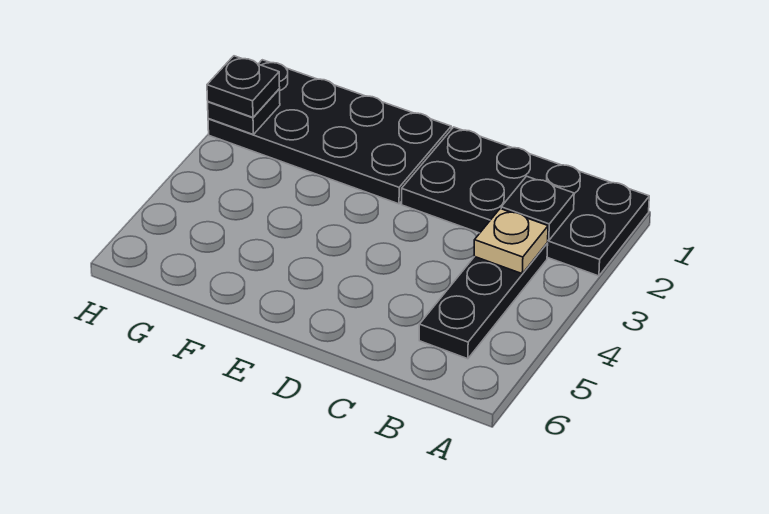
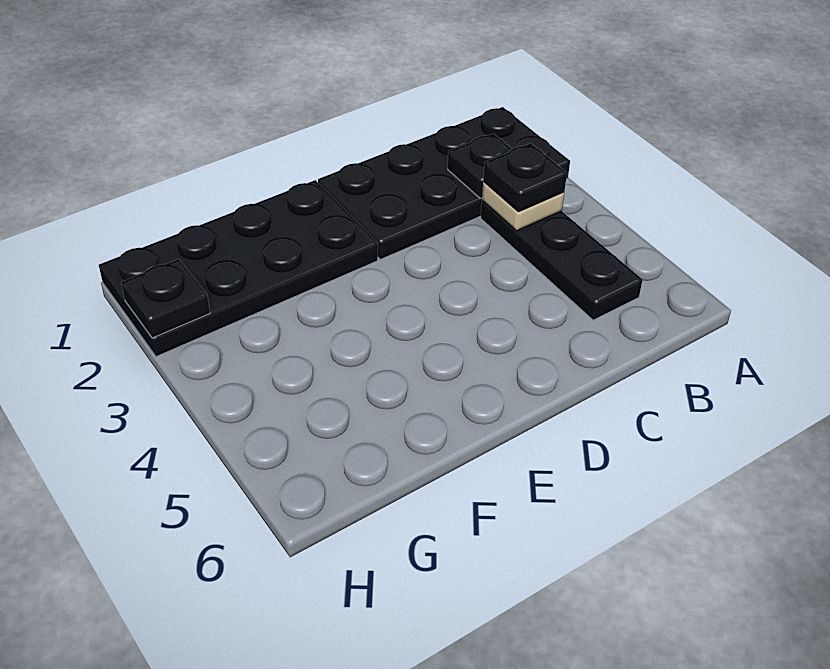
black plate H2 level 3 -> black plate B3 level 3

